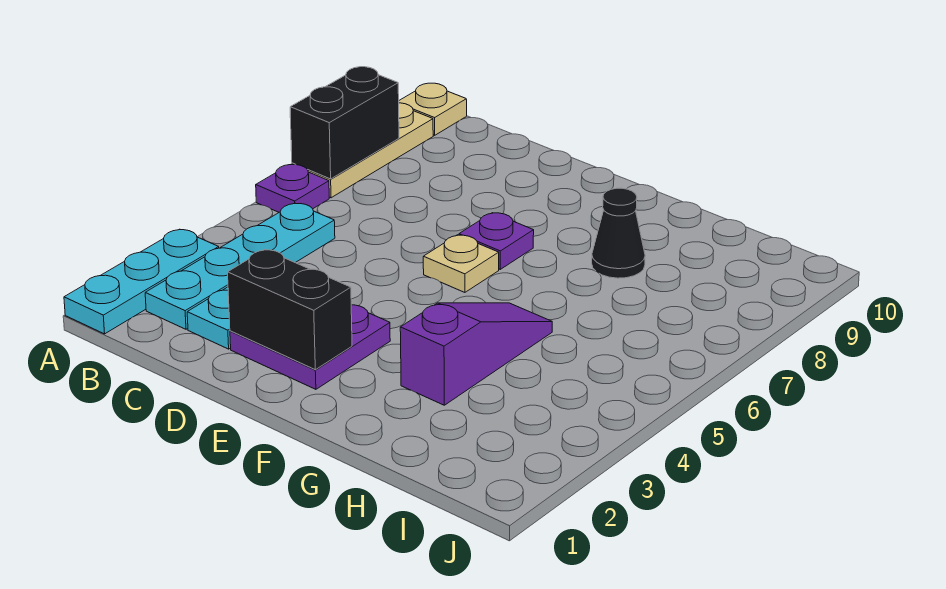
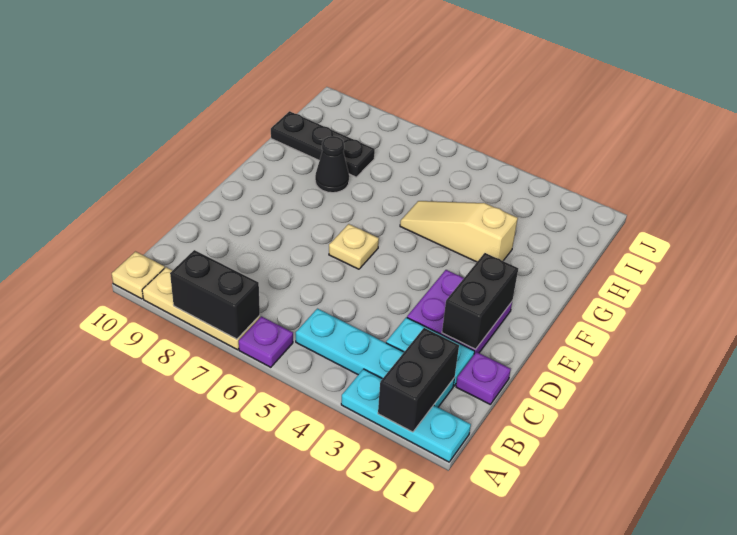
none -> black brick A2:B2 level 2
purple plate E7 level 1 -> purple plate C1 level 1
purple slope G3:G5 level 1 top 3 -> tan slope G3:G5 level 1 top 3
none -> black plate H8:H10 level 1

